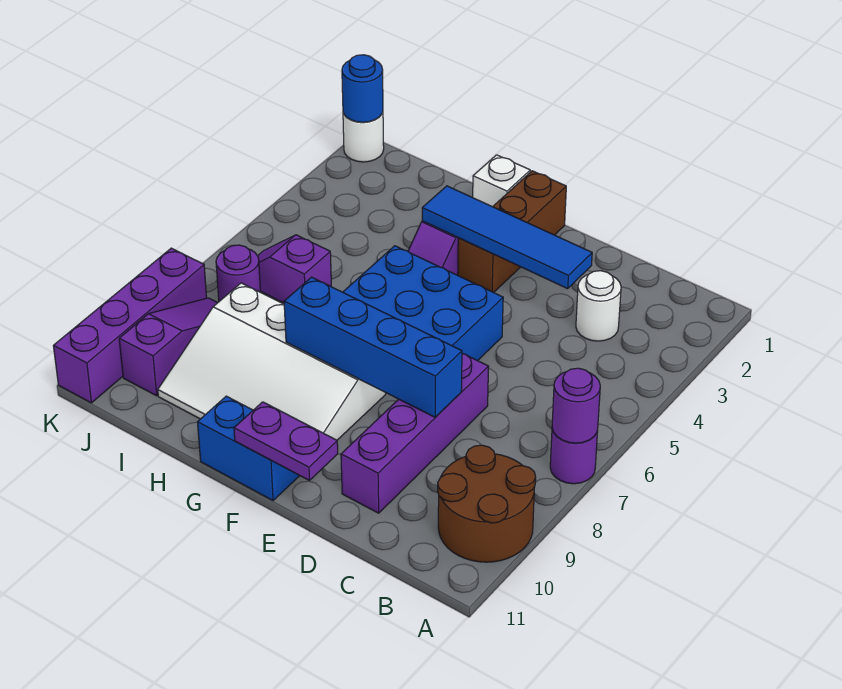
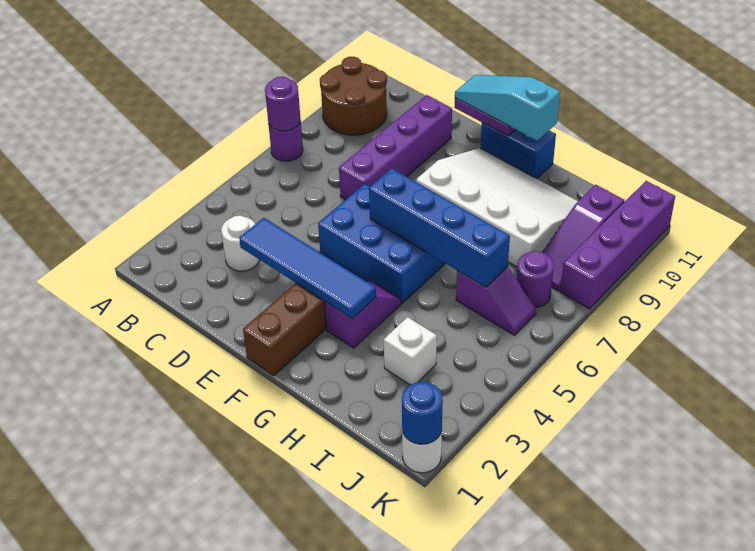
blue brick D8:G8 level 2 -> blue brick F6:I6 level 2
none -> cyan slope E11:G11 level 3 top G
white brick G1 level 1 -> white brick I3 level 1

